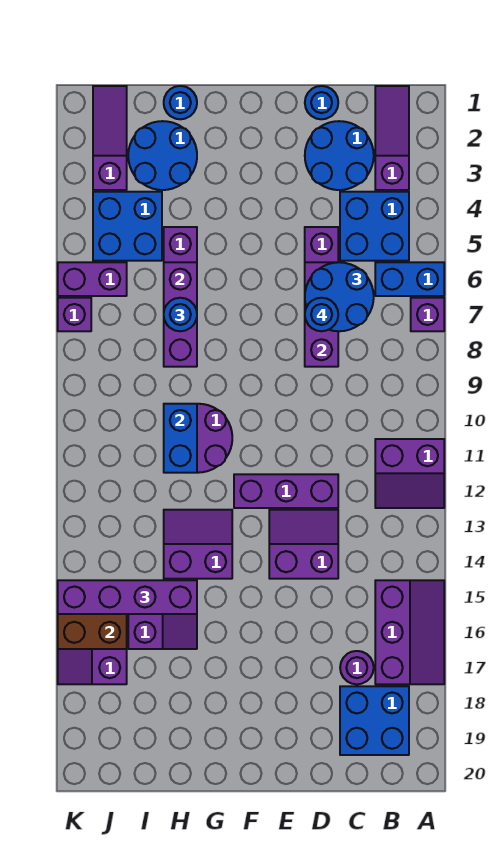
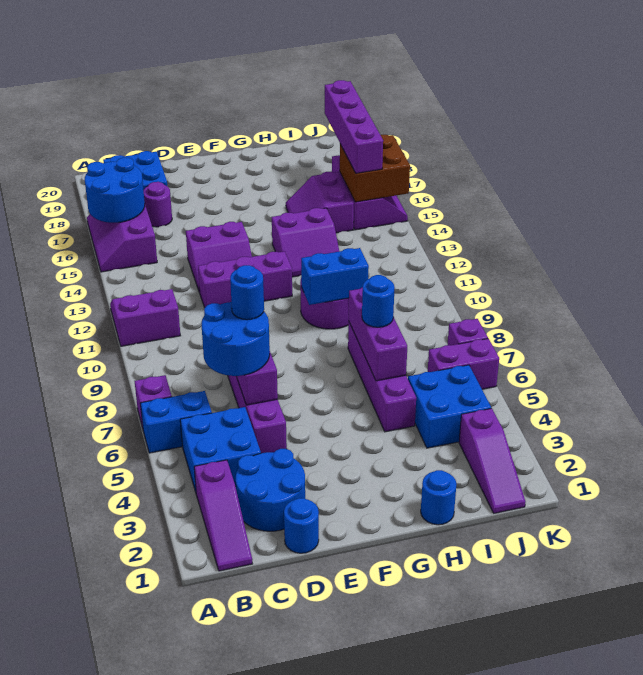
blue round brick H2:I3 level 1 -> blue round brick A16:B17 level 2
blue brick H10:H11 level 2 -> blue brick G10:H10 level 2
purple brick H15:K15 level 3 -> purple brick J15:J18 level 3

